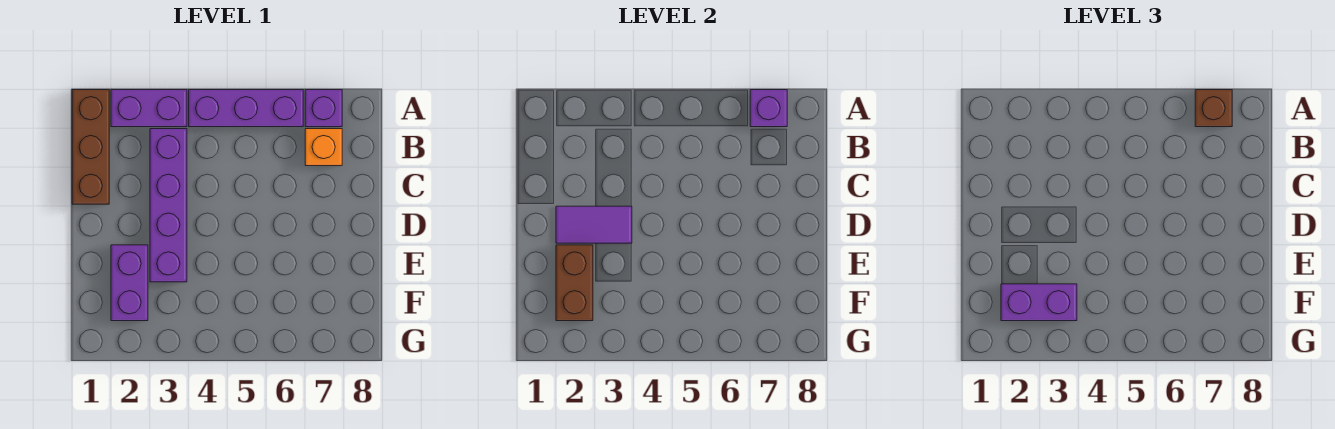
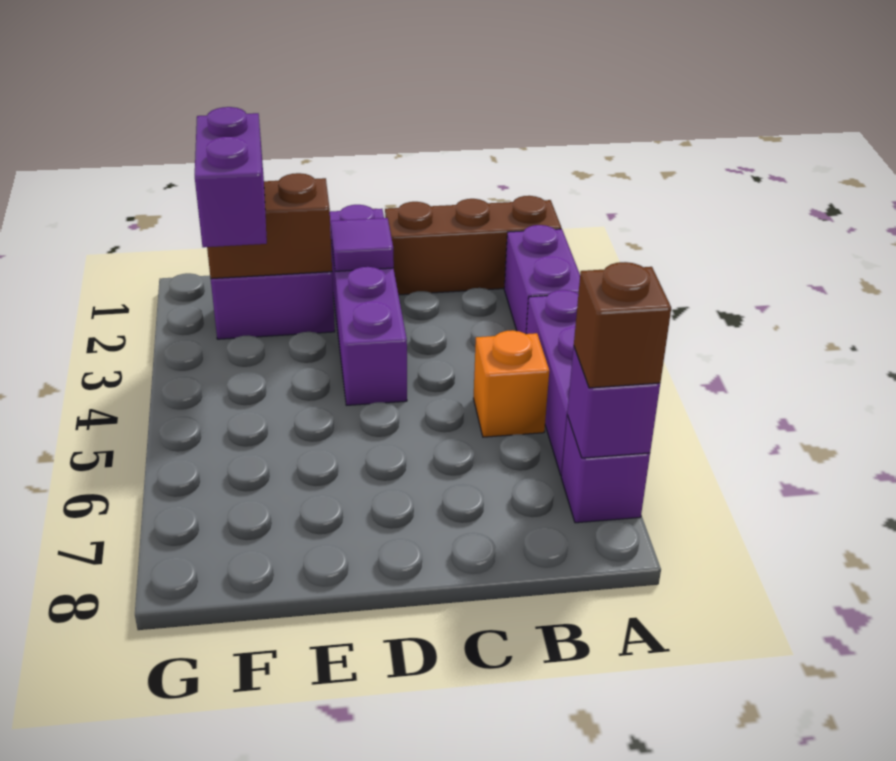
purple brick B3:E3 level 1 -> purple brick D1:D4 level 1
orange brick B7 level 1 -> orange brick B5 level 1
purple tile D2:D3 level 2 -> purple tile D2 level 2

